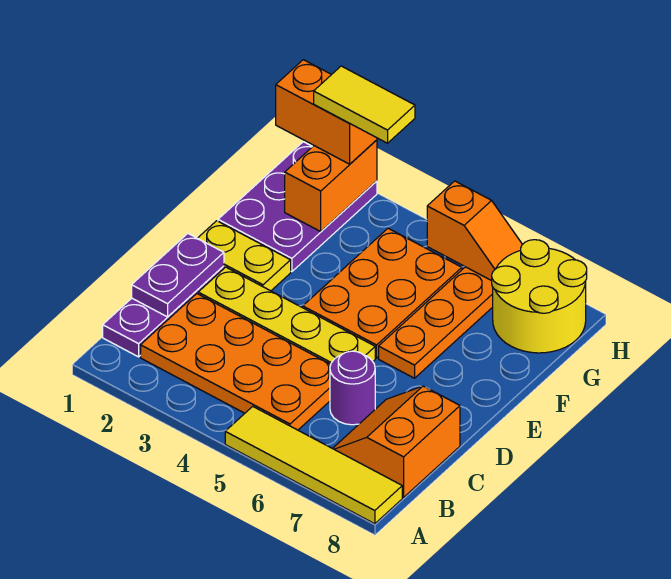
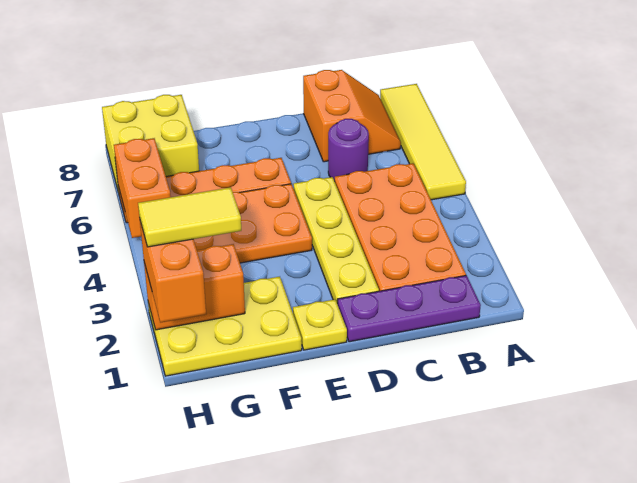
orange slope B7:C8 level 1 top 8 -> orange slope B7:C8 level 1 top C
purple plate C1:D1 level 2 -> none
yellow plate E1:E2 level 1 -> yellow plate E1 level 1
purple plate F1:H2 level 1 -> yellow plate F1:H2 level 1
yellow round brick G7:H8 level 1 -> yellow brick G7:H8 level 1
yellow tile H2:H3 level 4 -> yellow tile G2:H2 level 4
orange slope H5:H6 level 2 top 5 -> orange brick H5:H6 level 2

